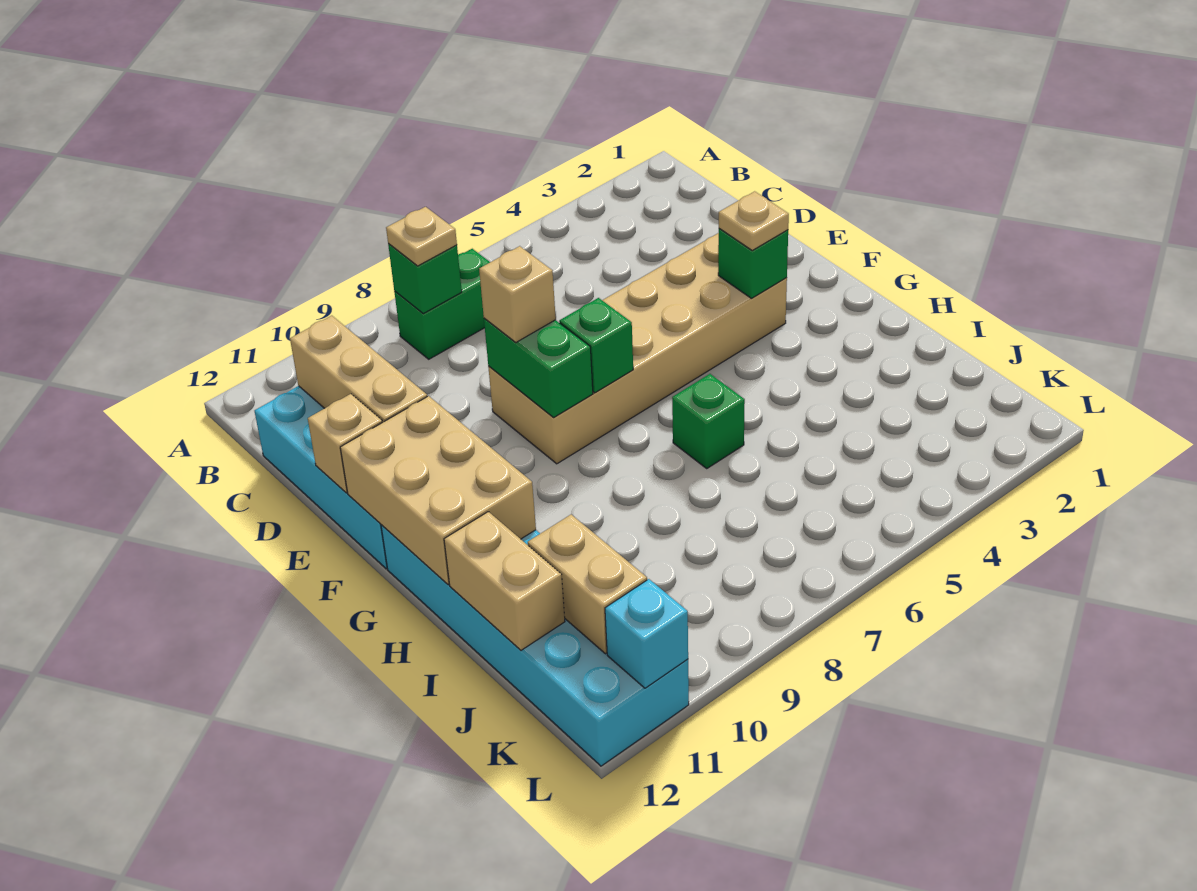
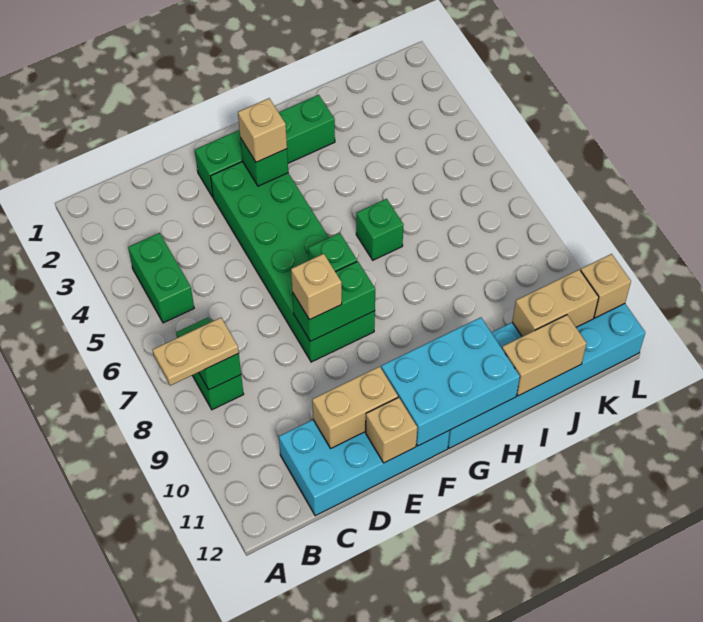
none -> green brick B4:B5 level 1
tan plate B8 level 3 -> tan plate A8:B8 level 3
tan brick C11:E11 level 2 -> tan brick D11:E11 level 2
none -> green brick E2:H2 level 1
tan brick E3:F8 level 1 -> green brick E3:F8 level 1
tan plate F3 level 3 -> tan brick F3 level 3
tan brick F11:H12 level 2 -> cyan brick F11:H12 level 2
cyan brick L11 level 2 -> tan brick L11 level 2

